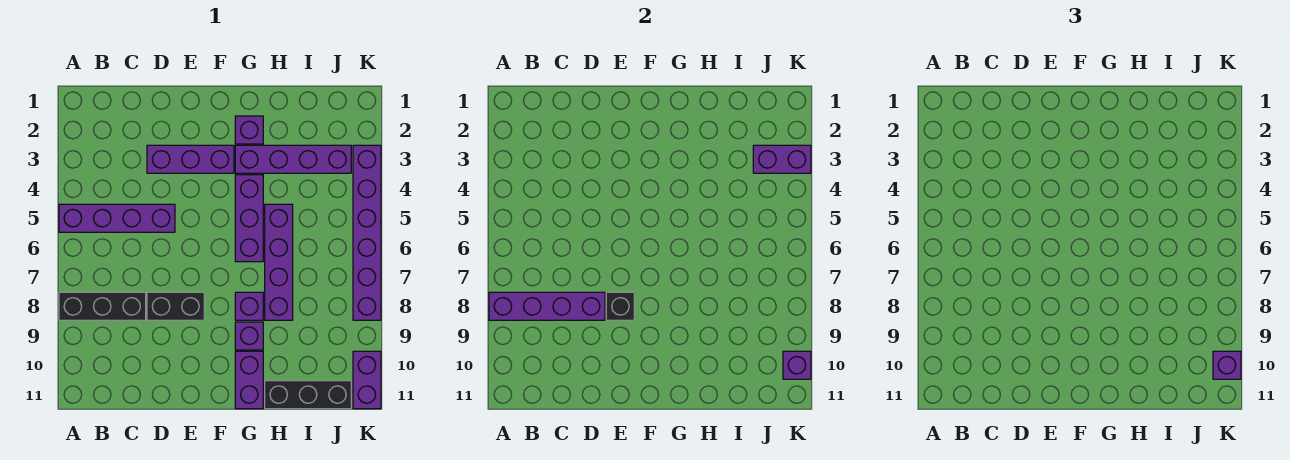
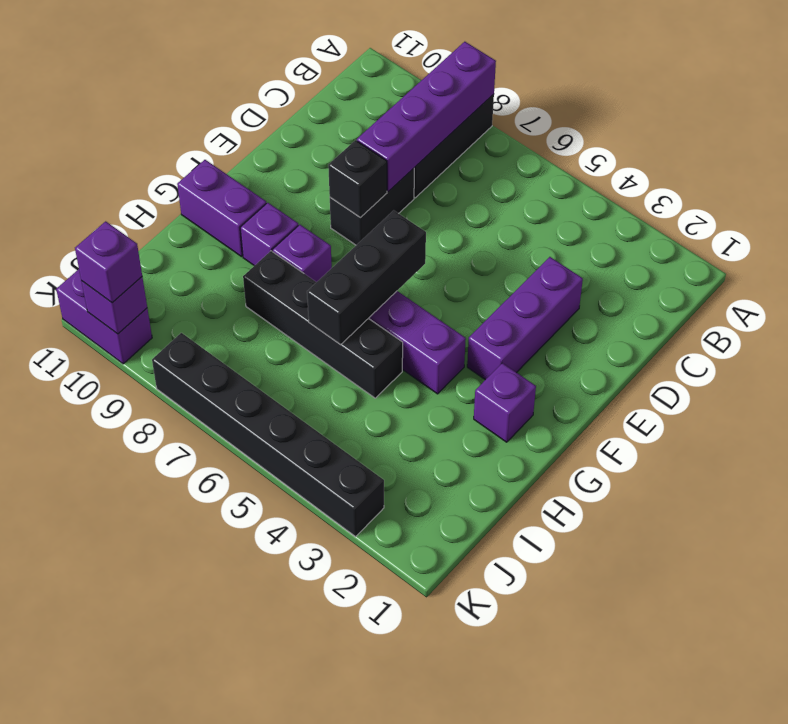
purple brick A5:D5 level 1 -> none
purple brick G3:J3 level 1 -> none
purple brick H5:H8 level 1 -> black brick H5:H8 level 1
black brick H11:J11 level 1 -> black brick F6:H6 level 2
purple brick J3:K3 level 2 -> none
purple brick K3:K8 level 1 -> black brick K3:K8 level 1

